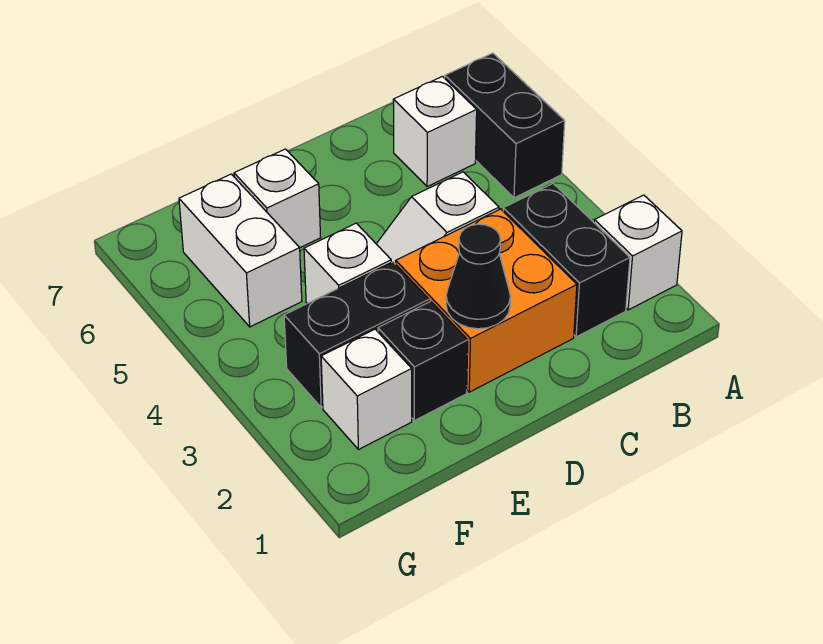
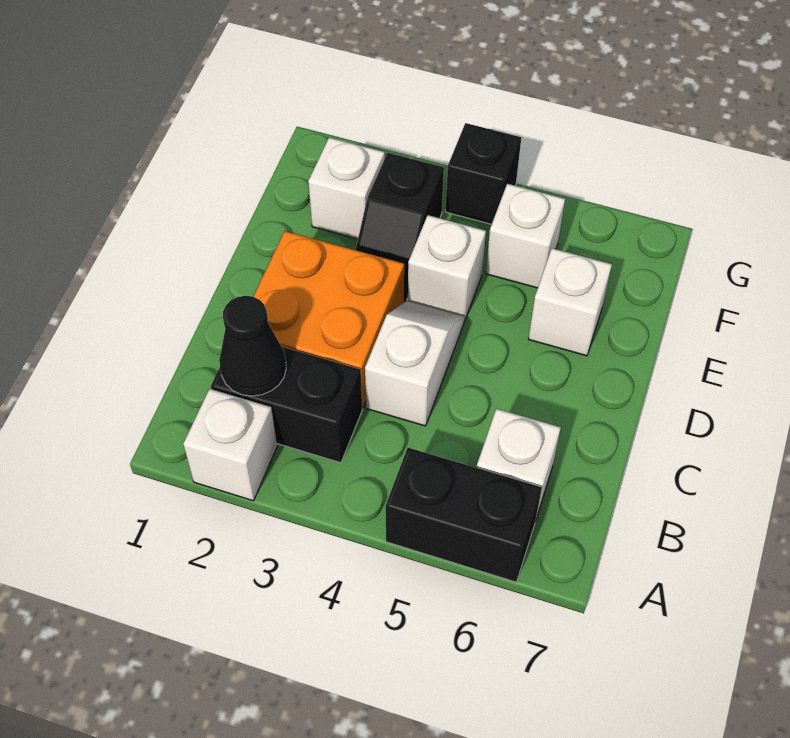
black cone D2 level 2 -> black cone B2 level 2
black brick E2 level 1 -> black brick G4 level 1
black brick E3:F3 level 1 -> black slope E3:F3 level 1 top F
white brick F5:F6 level 1 -> white brick F5 level 1

